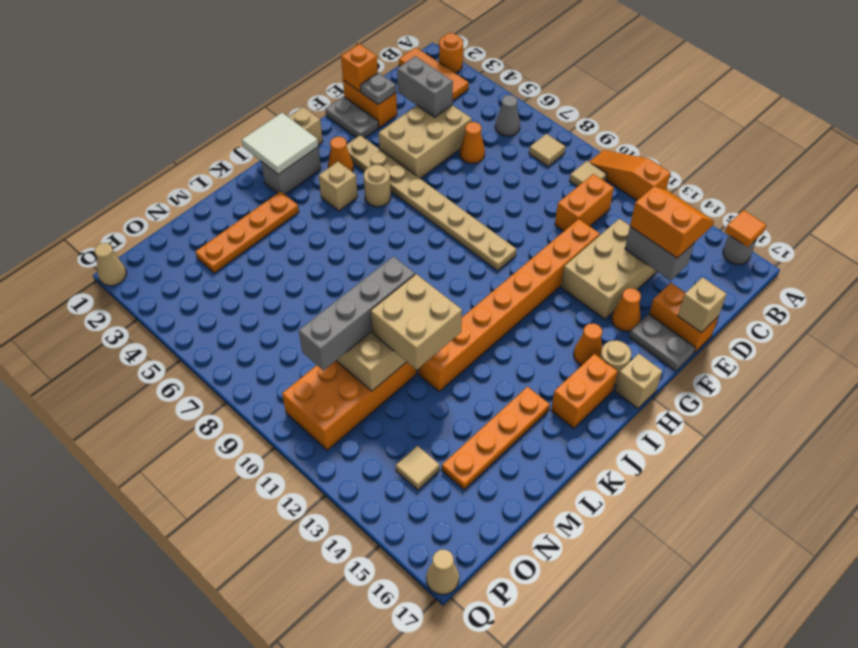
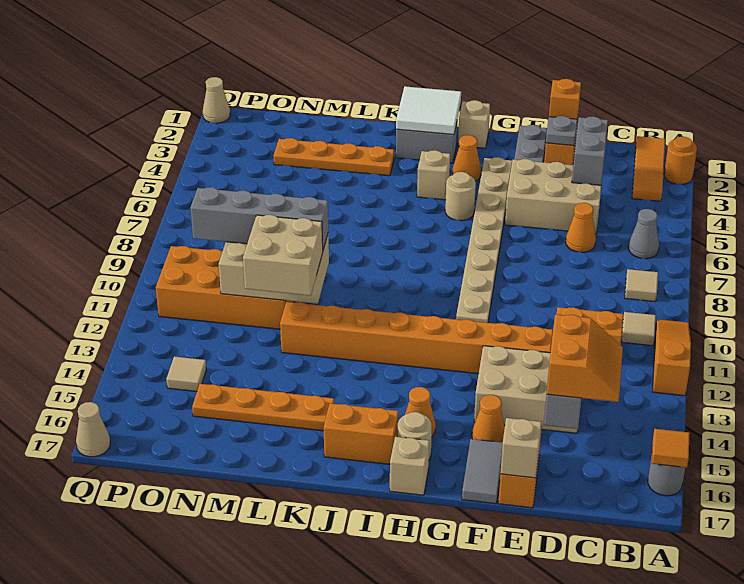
grey plate F16:F17 level 1 -> grey tile F16:F17 level 1

